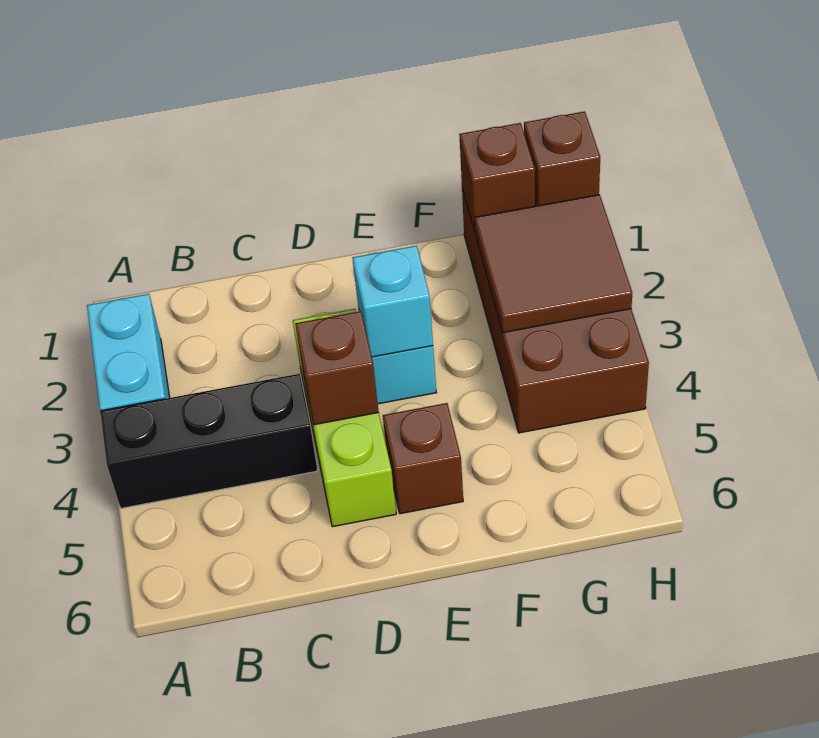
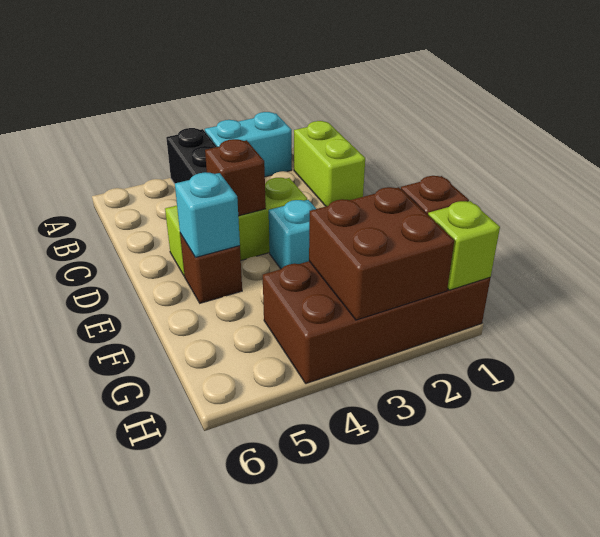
none -> lime brick B1:C1 level 1
cyan brick E3 level 2 -> cyan brick E5 level 2
brown tile G2:H3 level 2 -> brown brick G2:H3 level 2
brown brick H1 level 2 -> lime brick H1 level 2

